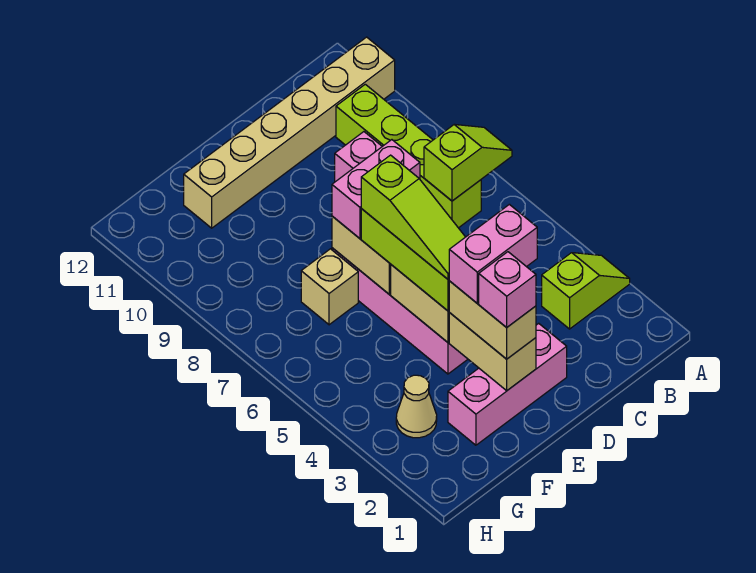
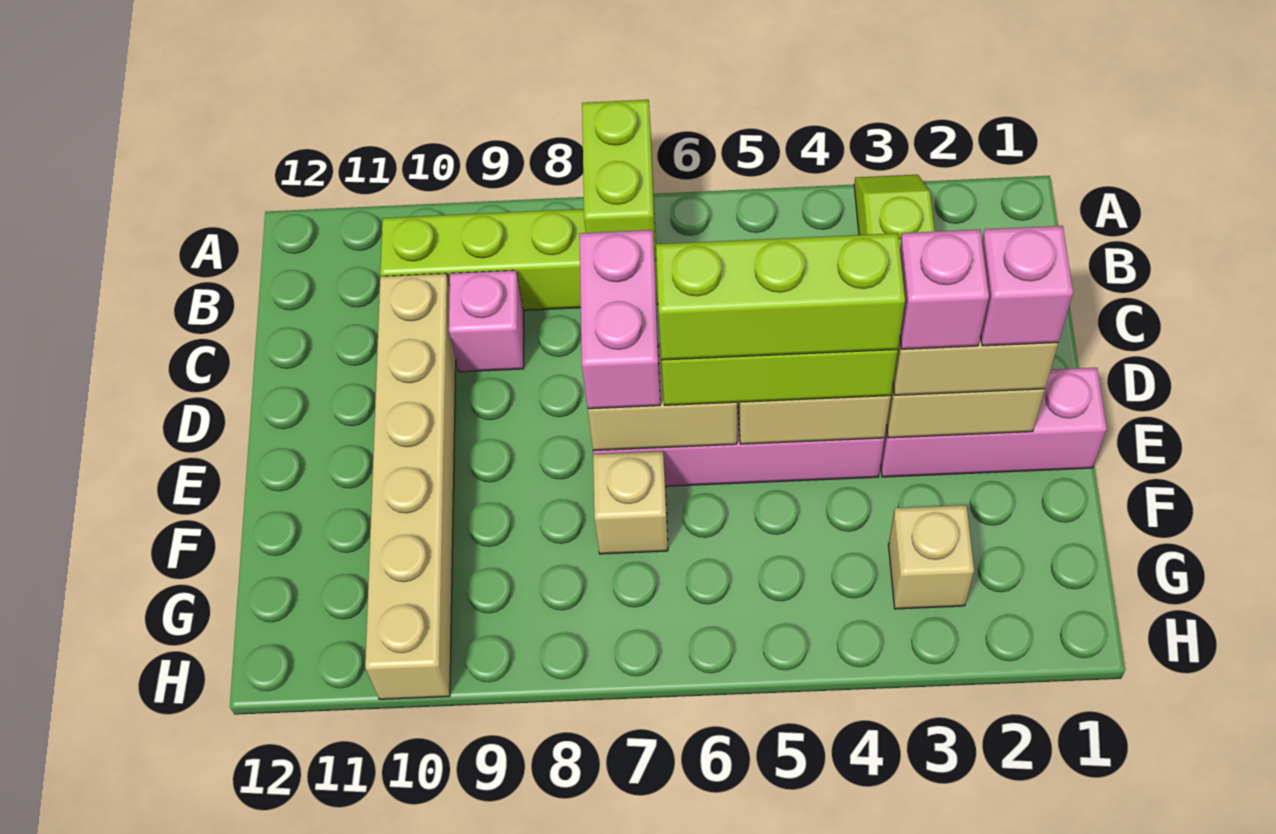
lime slope A7:B7 level 2 top B -> lime brick A7:B7 level 2
tan brick A11:F11 level 1 -> tan brick C10:H10 level 1
pink brick D2:F2 level 1 -> pink brick E1:E3 level 1
pink brick D3:E3 level 4 -> pink brick E3 level 4
lime slope E4:E6 level 4 top 6 -> lime brick E4:E6 level 4
tan cone G3 level 1 -> tan brick G3 level 1

